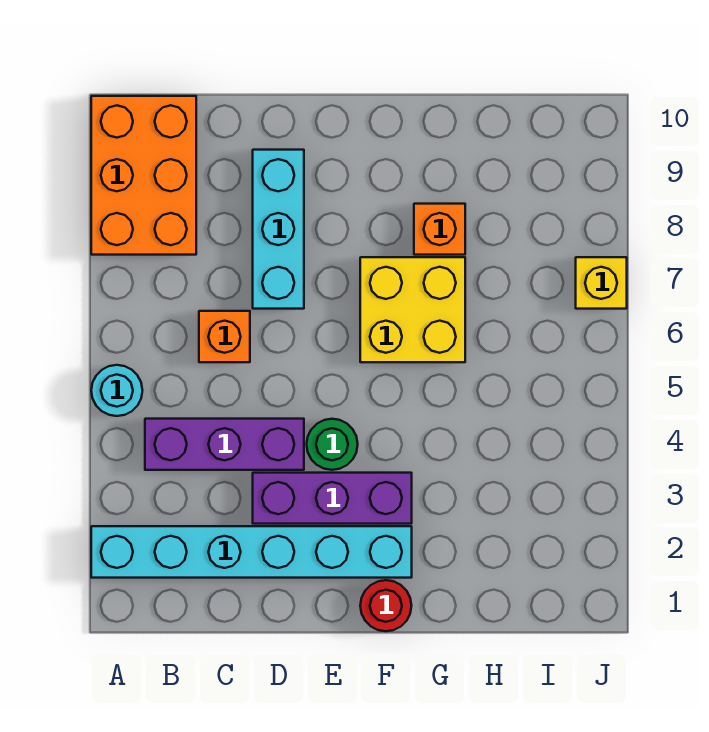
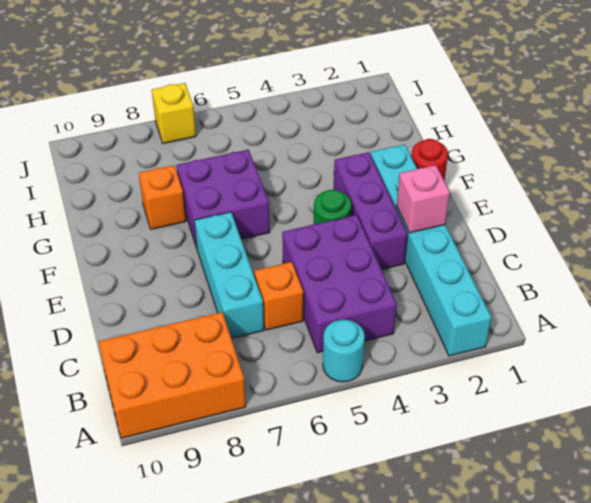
purple brick B4:D4 level 1 -> purple brick B4:D5 level 1
none -> pink brick D2 level 2
cyan brick D7:D9 level 1 -> cyan brick C7:E7 level 1
yellow brick F6:G7 level 1 -> purple brick F6:G7 level 1

